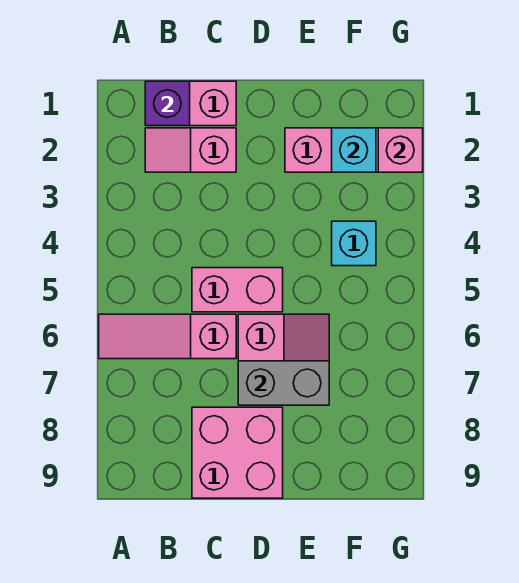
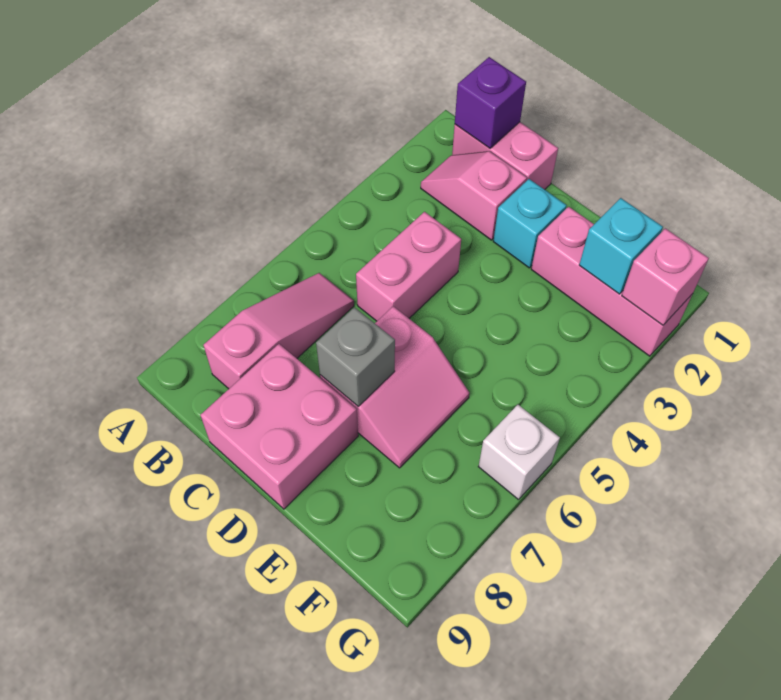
pink slope A6:C6 level 1 top C -> pink slope B6:B8 level 1 top 8
pink brick C5:D5 level 1 -> pink brick C4:C5 level 1
grey brick D7:E7 level 2 -> grey brick D7 level 2
cyan brick F4 level 1 -> cyan brick D2 level 1
none -> white brick G6 level 1

